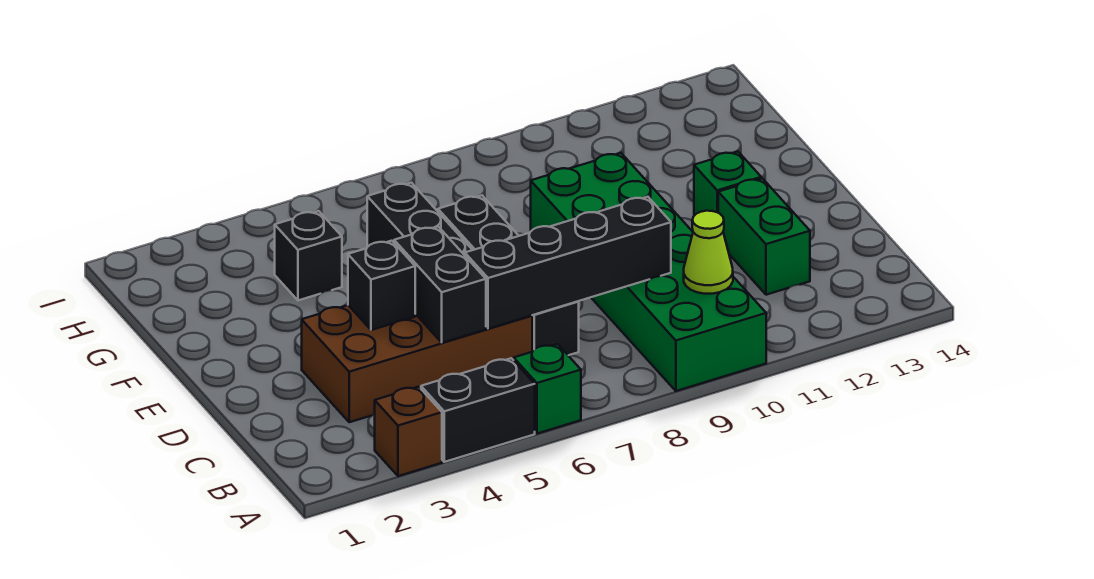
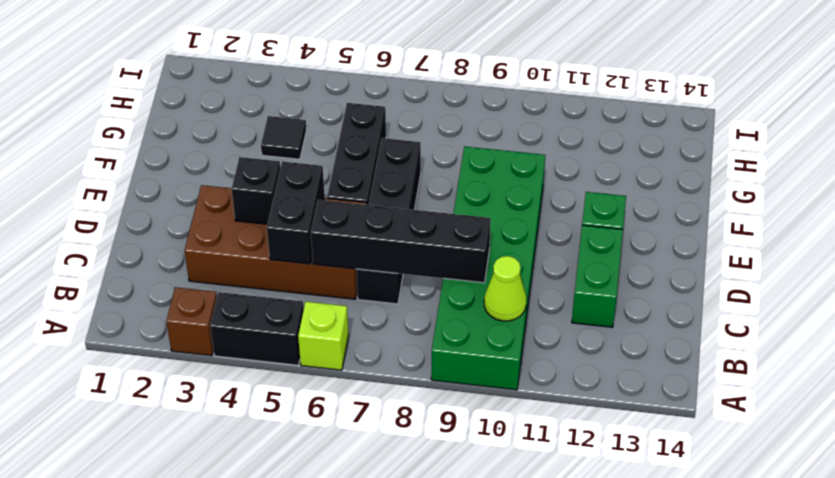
green brick A6 level 1 -> lime brick A6 level 1
black brick G4 level 1 -> black tile G4 level 1

